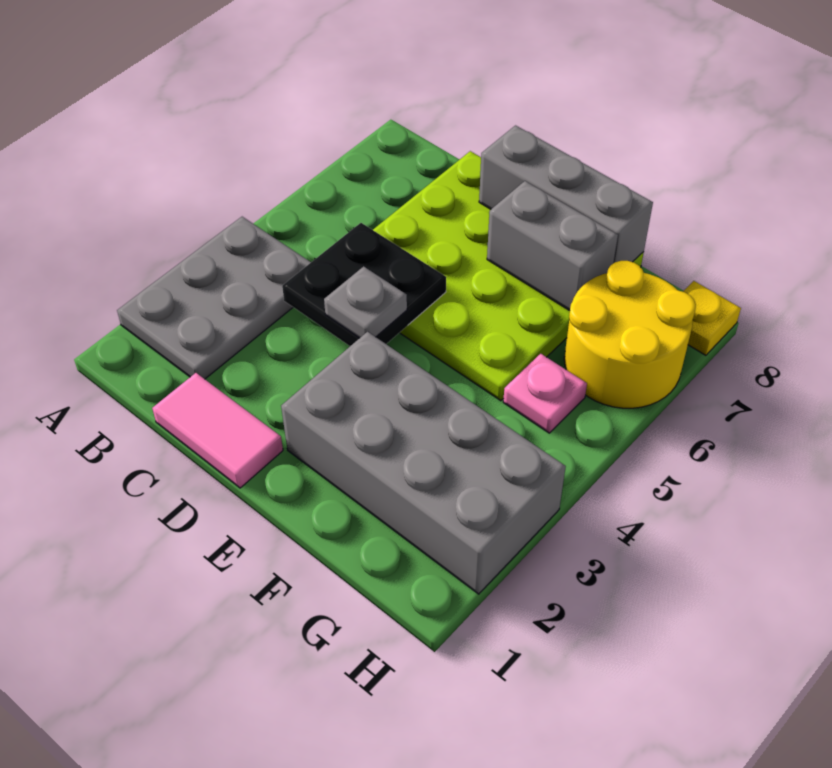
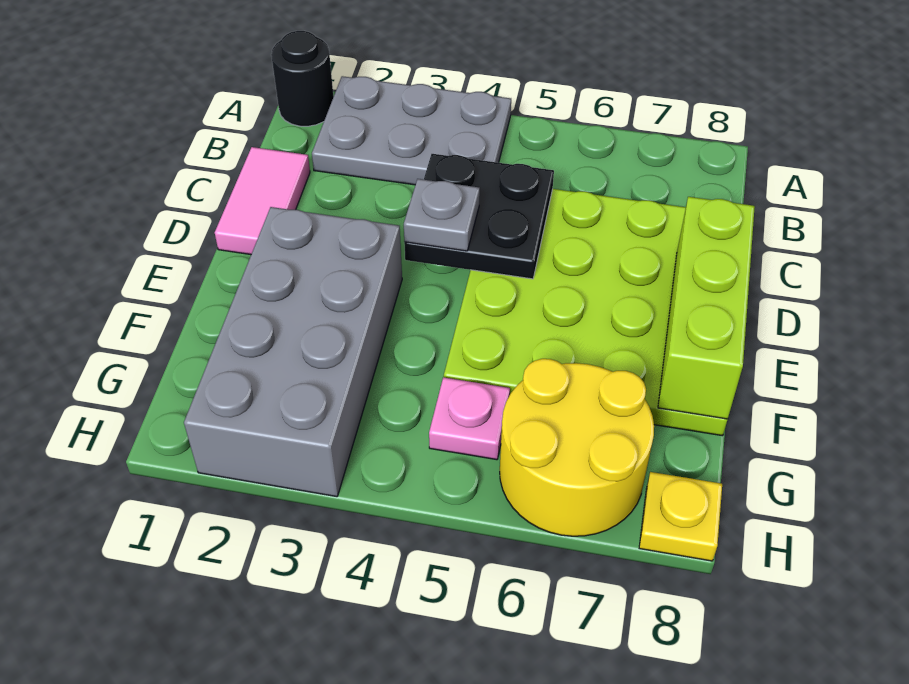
none -> black round brick A1 level 1
grey brick D8:F8 level 2 -> lime brick D8:F8 level 2
grey brick E7:F7 level 2 -> none

